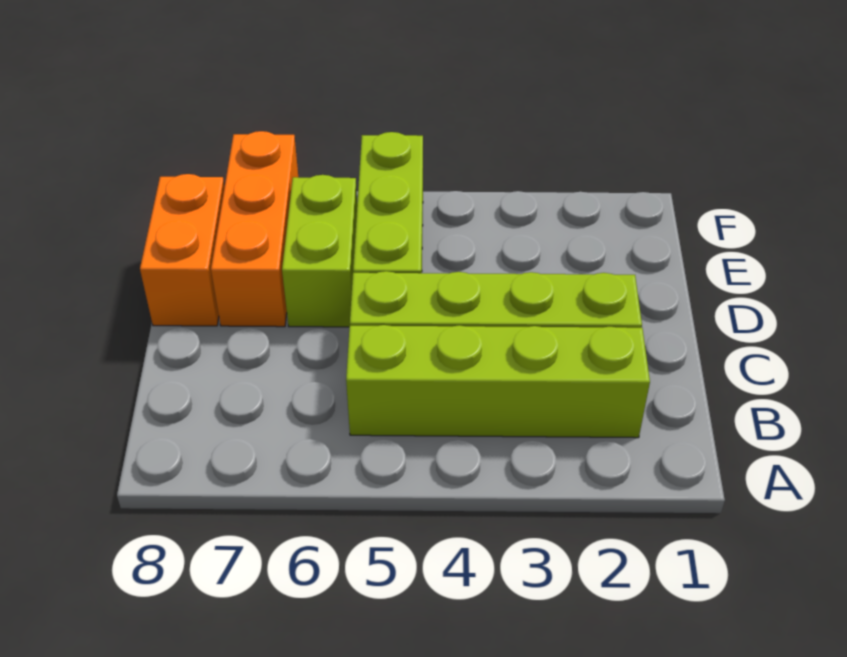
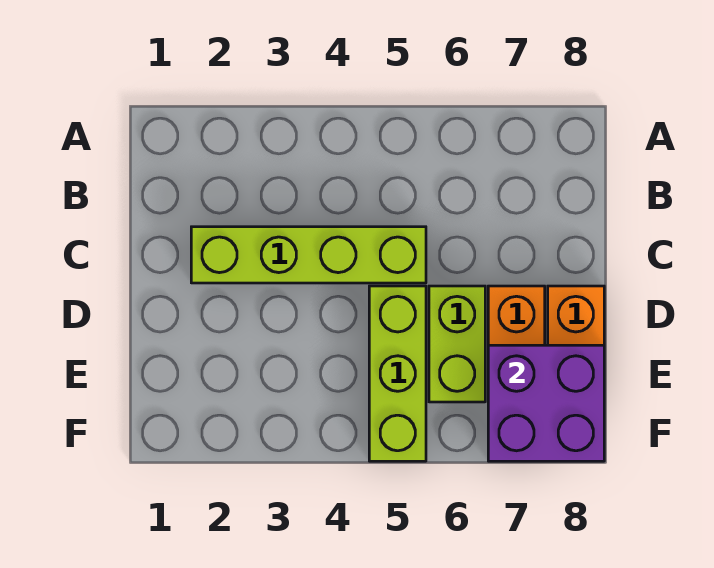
lime brick B2:B5 level 1 -> none
none -> purple brick E7:F8 level 2

